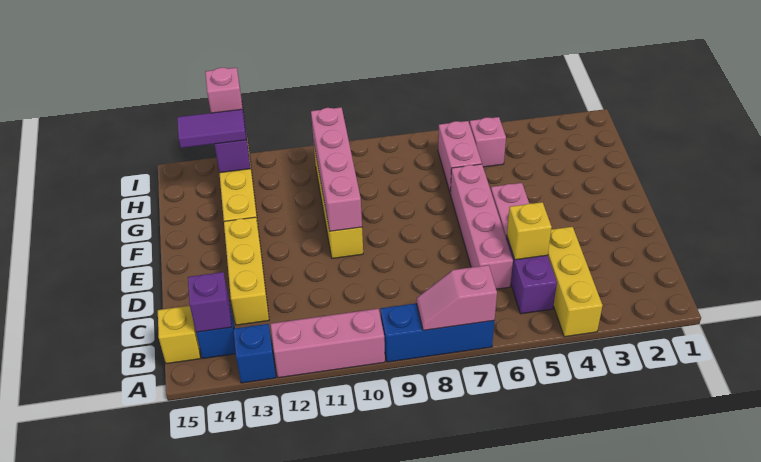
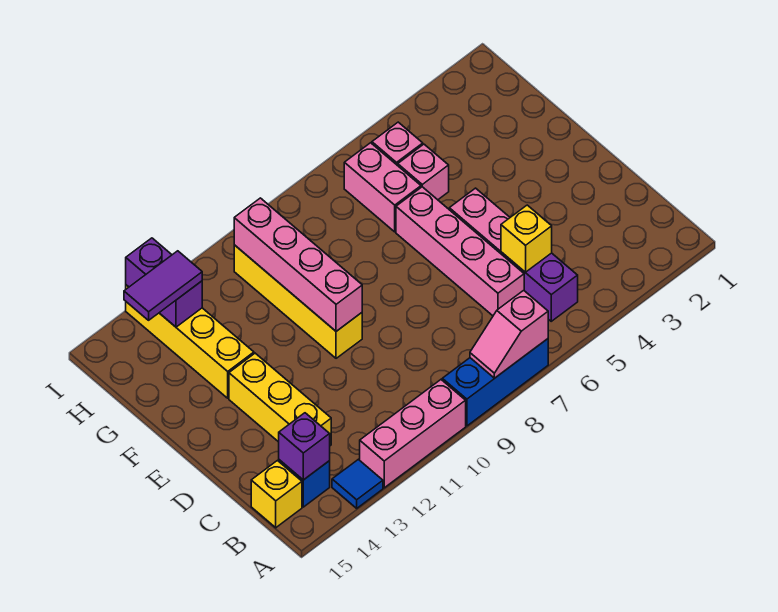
yellow brick A4:C4 level 1 -> none
blue brick A13 level 1 -> blue tile A13 level 1
pink brick I13 level 3 -> pink brick G5 level 1

